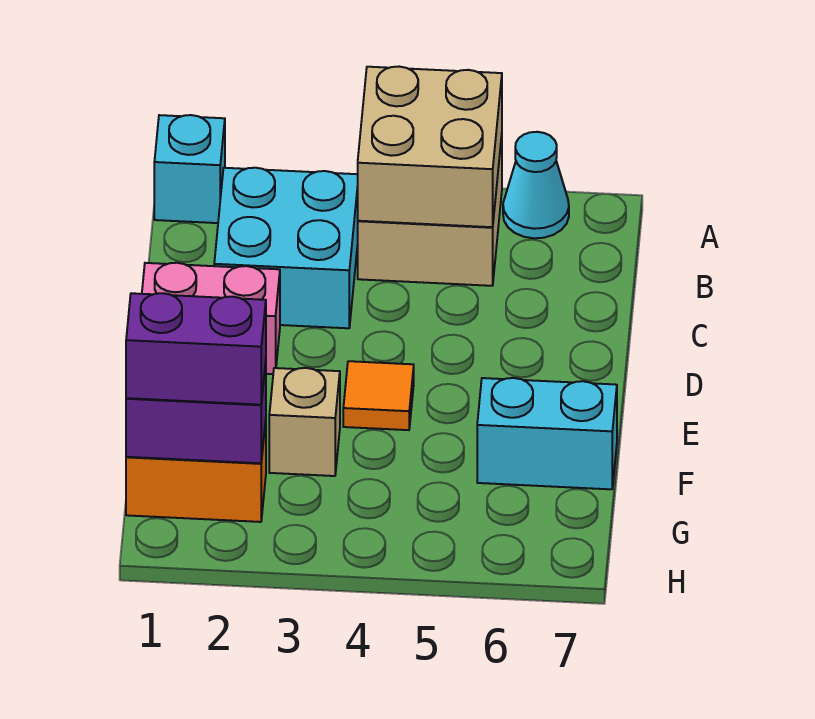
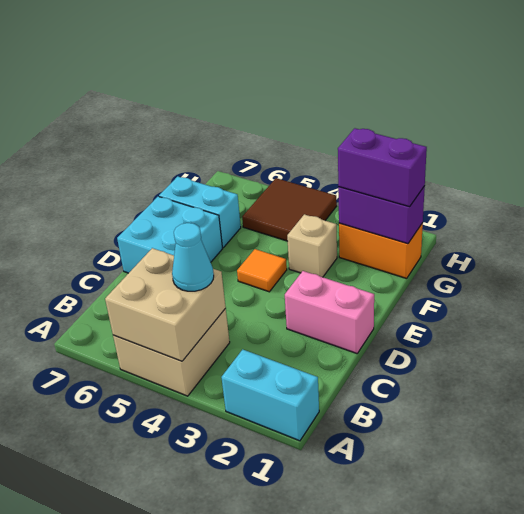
cyan brick A1 level 1 -> cyan brick A1:A2 level 1
cyan cone A6 level 1 -> cyan cone B4 level 3
cyan brick B2:C3 level 1 -> cyan brick D6:E7 level 1
none -> brown tile G4:H5 level 1

